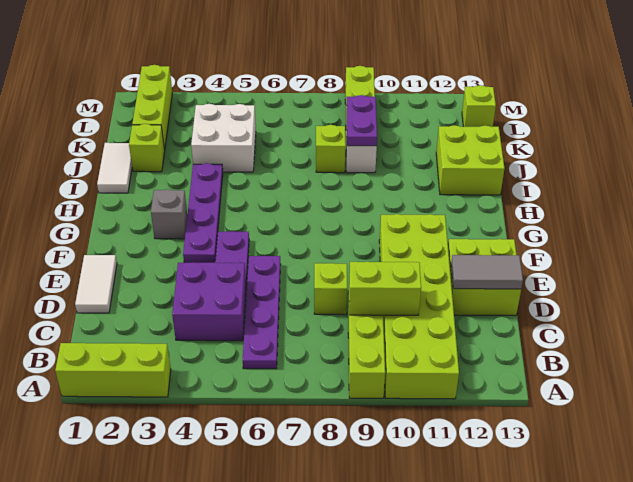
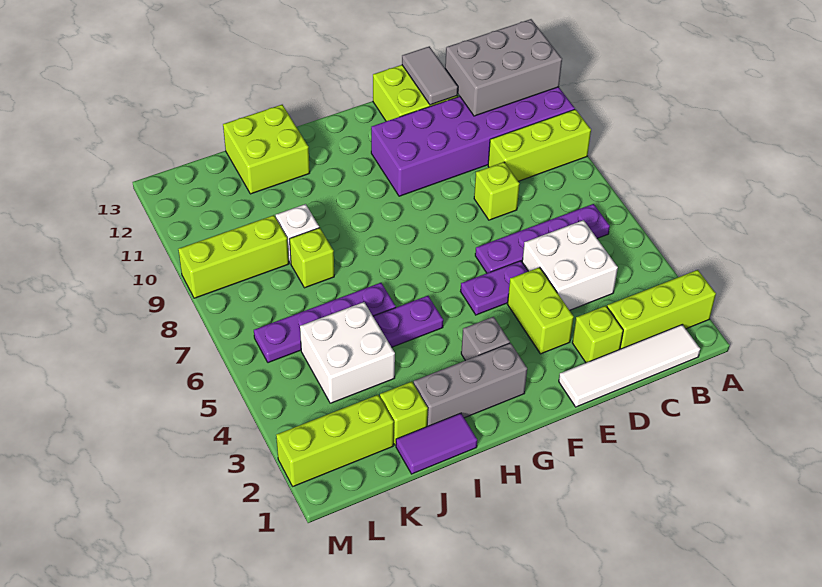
lime brick A1:A3 level 1 -> lime brick A2:C2 level 1
lime brick A10:F11 level 1 -> purple brick A10:F11 level 1
none -> grey brick A11:C12 level 2
purple brick C4:D5 level 1 -> white brick C4:D5 level 1
lime brick C9:C10 level 2 -> lime brick E3:E4 level 1
white tile D1:E1 level 1 -> white tile B1:E1 level 1
purple plate F4:I4 level 1 -> purple plate I6:L6 level 1
none -> grey brick G2:I2 level 1
white tile I1:J1 level 1 -> purple tile I1:J1 level 1
purple plate J9:K9 level 2 -> purple plate H5:I5 level 1
lime brick L13 level 1 -> lime brick D2 level 1

